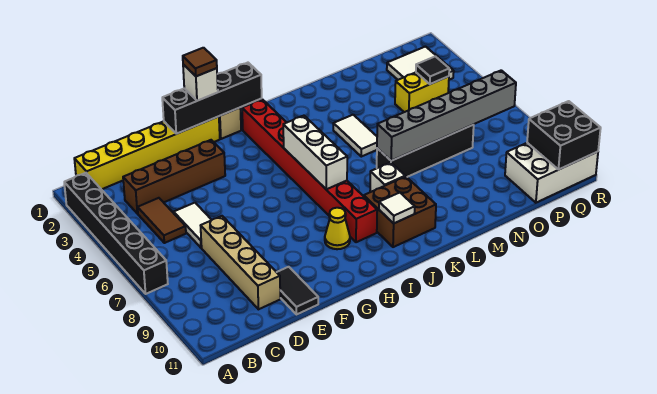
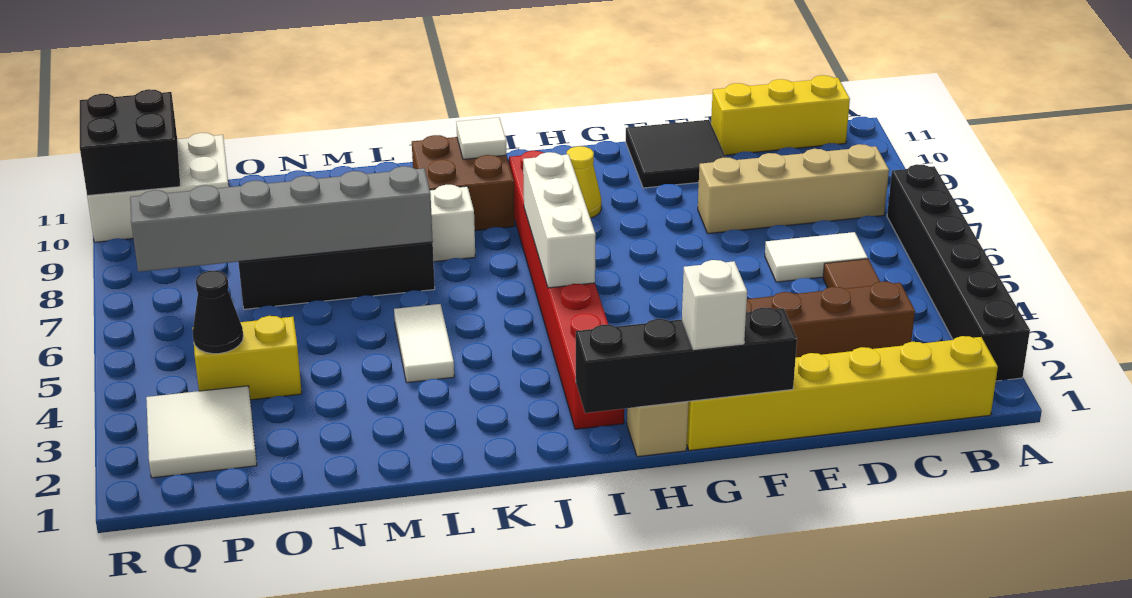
none -> yellow brick B11:D11 level 1
white tile D5:D6 level 1 -> white tile C6:D6 level 1
tan brick D7:D10 level 1 -> tan brick B8:E8 level 1
black tile E10:E11 level 1 -> black tile E10:F11 level 1
brown tile G1 level 4 -> none
black tile P4 level 2 -> black cone P4 level 2

